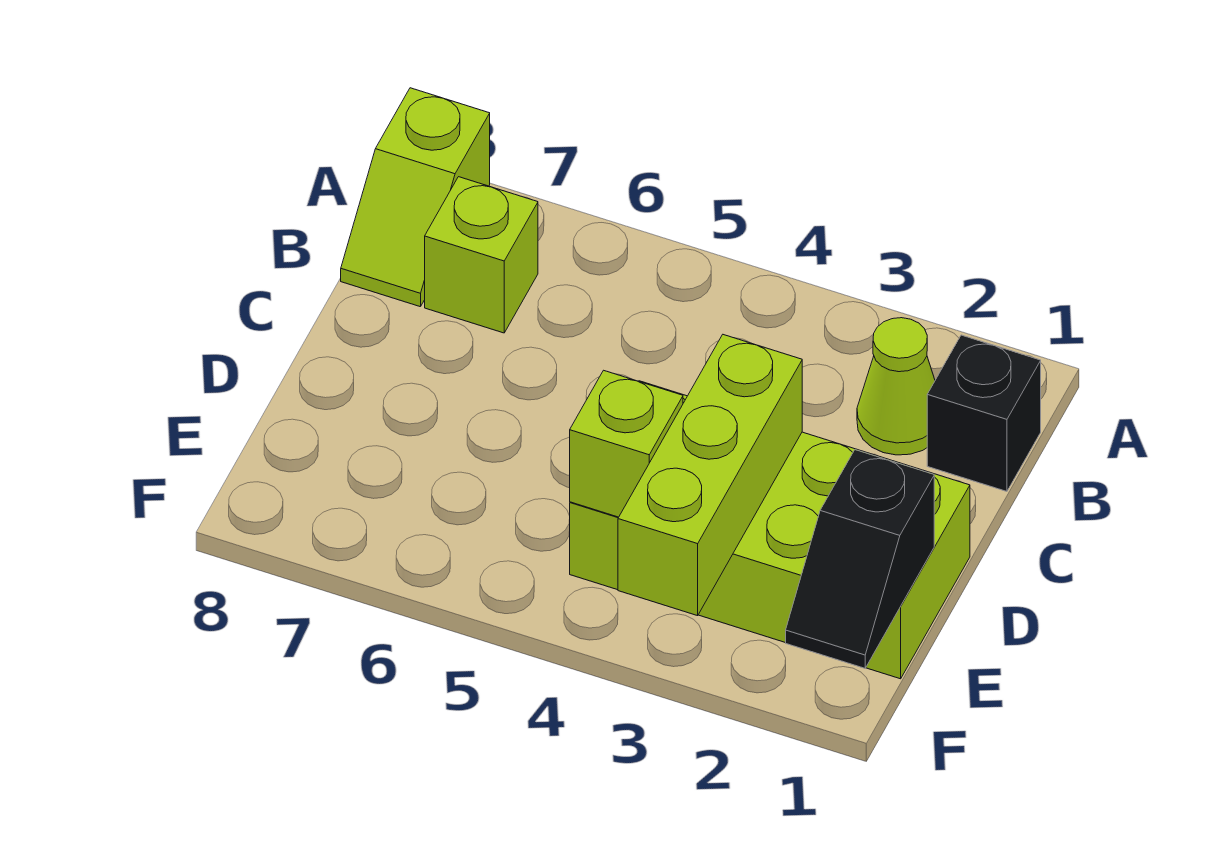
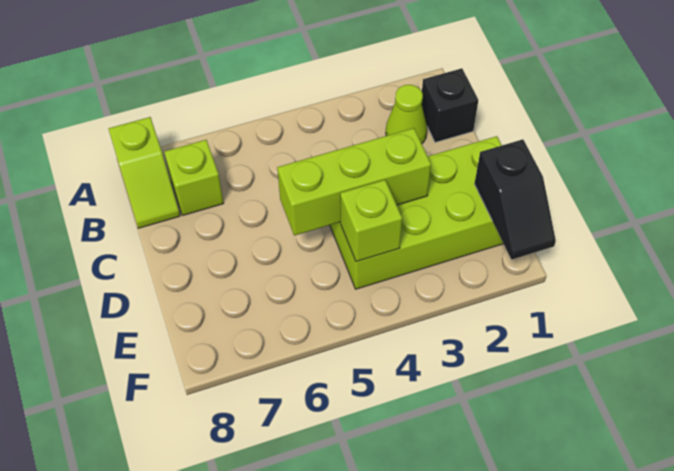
lime brick D3:F3 level 2 -> lime brick D3:D5 level 2

